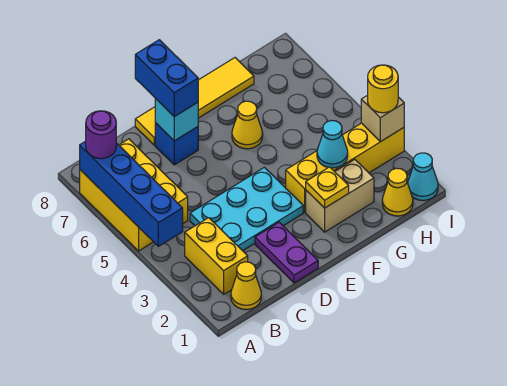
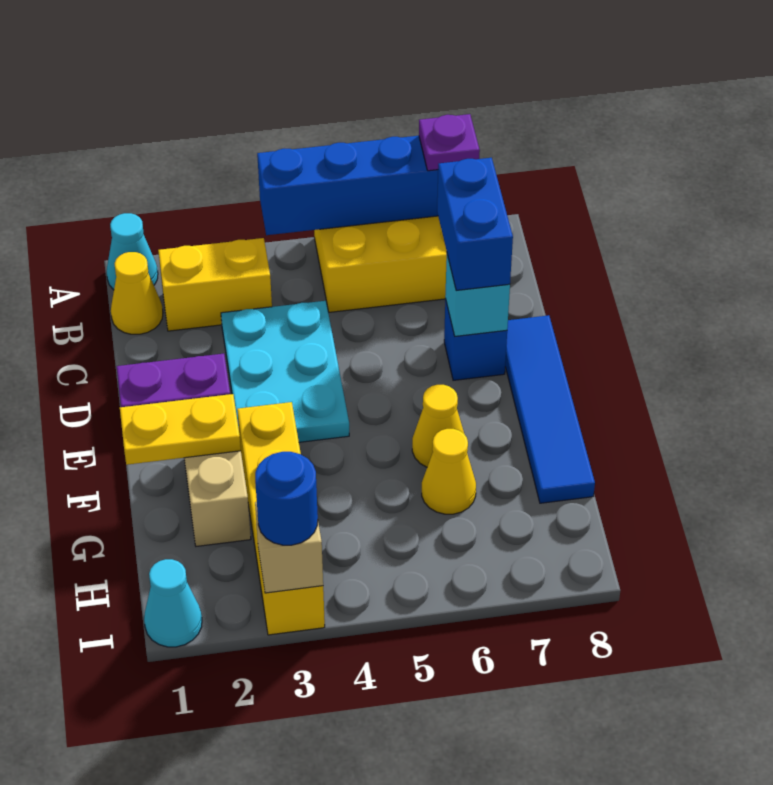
purple round brick A7 level 3 -> purple plate A7 level 3
blue brick D7:D8 level 3 -> blue brick C7:D7 level 3
yellow tile D8:G8 level 1 -> blue tile D8:G8 level 1
yellow plate F2 level 2 -> yellow plate F1:F2 level 2
cyan cone G3 level 2 -> cyan cone A1 level 1
yellow cone H1 level 1 -> yellow cone G6 level 1
yellow round brick I3 level 3 -> blue round brick I3 level 3

